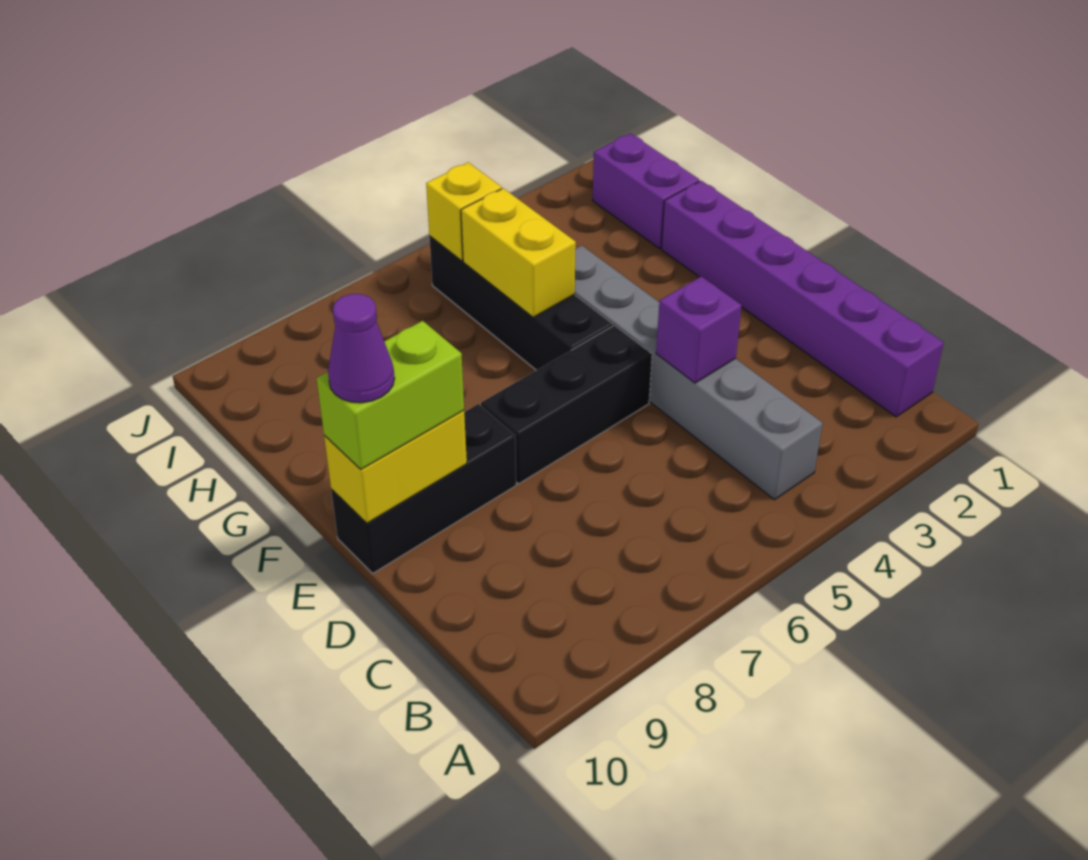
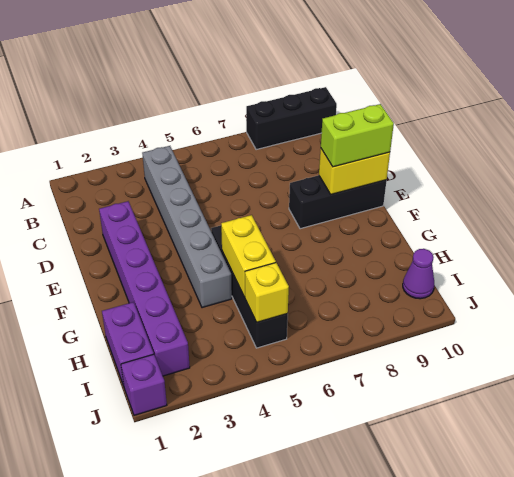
purple brick B1:G1 level 1 -> purple brick D2:I2 level 1
purple brick D4 level 2 -> purple brick J1 level 1
black brick E5:E7 level 1 -> black brick A8:A10 level 1
purple cone E10 level 4 -> purple cone I10 level 1

